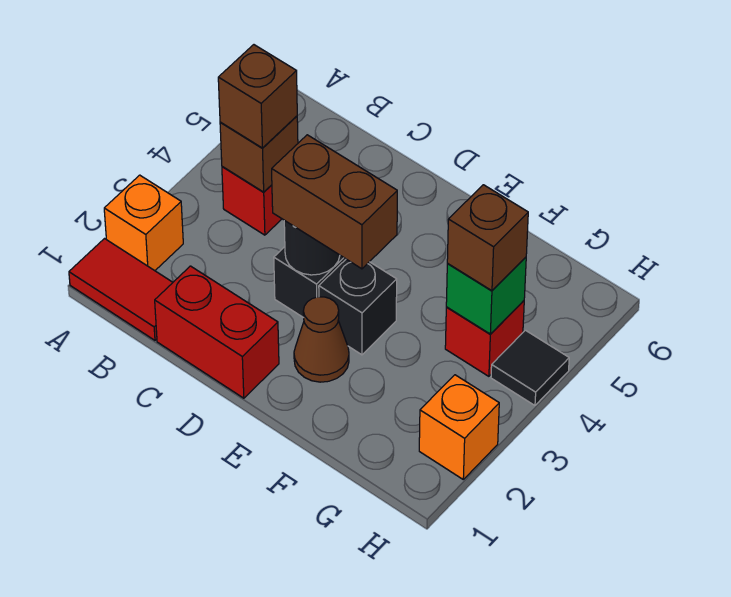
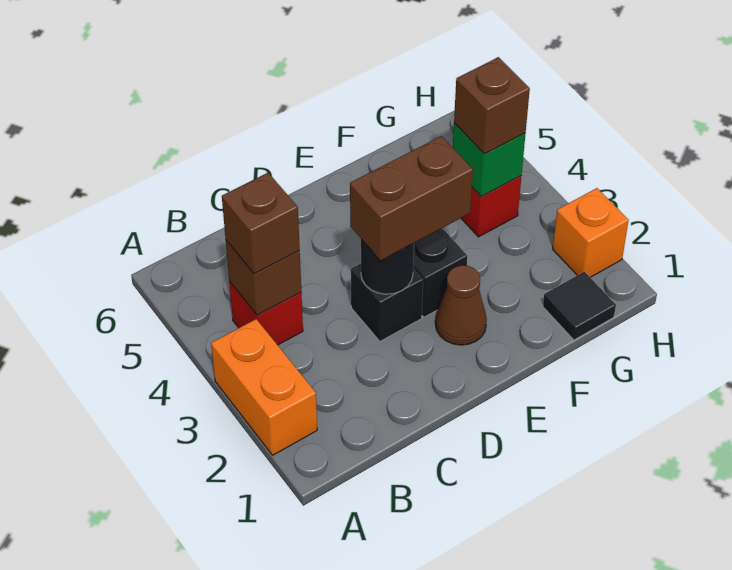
red tile A1:B1 level 1 -> none
orange brick A2 level 1 -> orange brick A2:A3 level 1
red brick C1:D1 level 1 -> none
black tile H4 level 1 -> black tile G1 level 1

